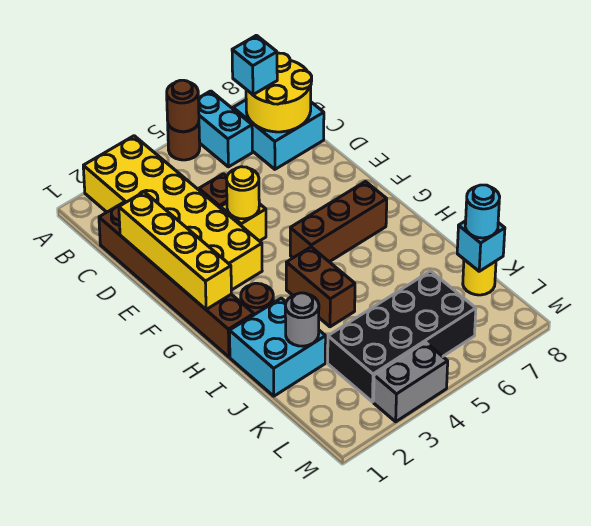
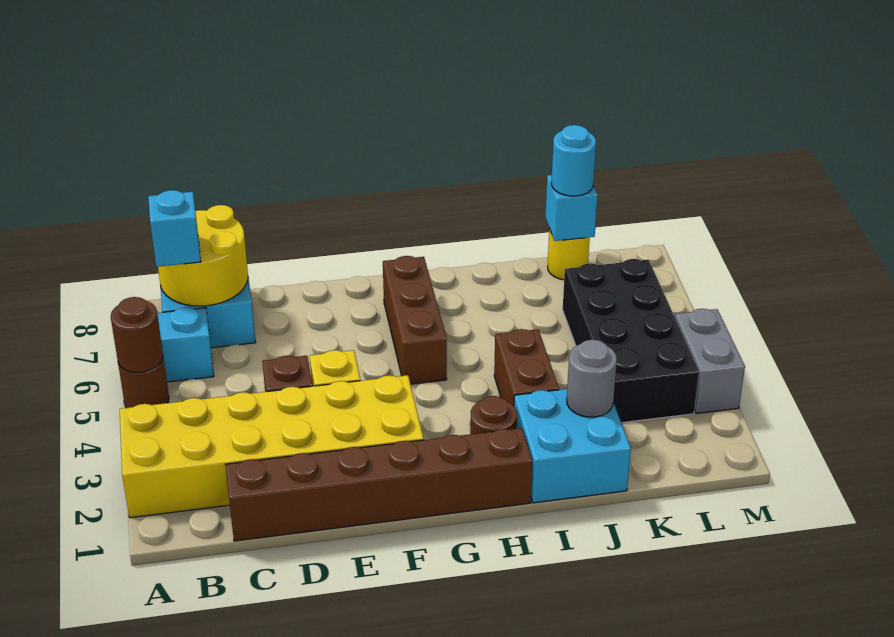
yellow brick D1:G1 level 2 -> none
yellow round brick E4 level 2 -> none
brown brick H4:I4 level 1 -> brown brick I3:I4 level 1

